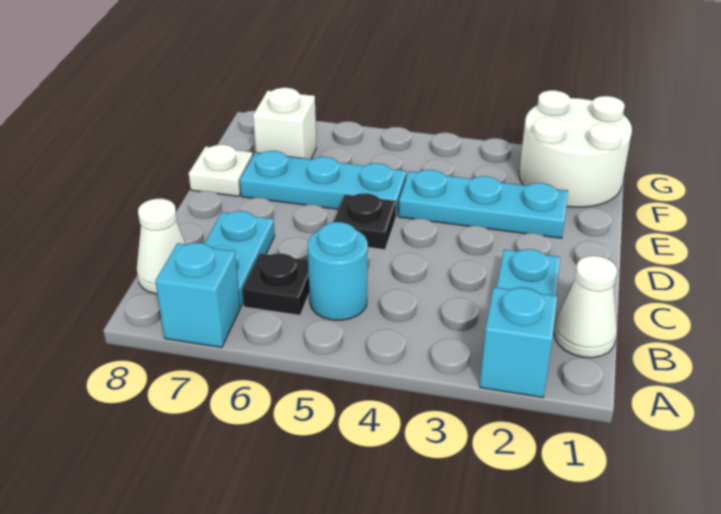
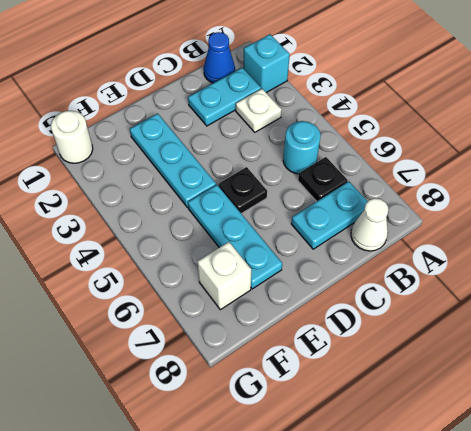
cyan brick A7 level 1 -> none
white cone B1 level 1 -> blue cone B1 level 1
white plate E8 level 1 -> white plate B3 level 1
white round brick F1:G2 level 1 -> white round brick G1 level 1

